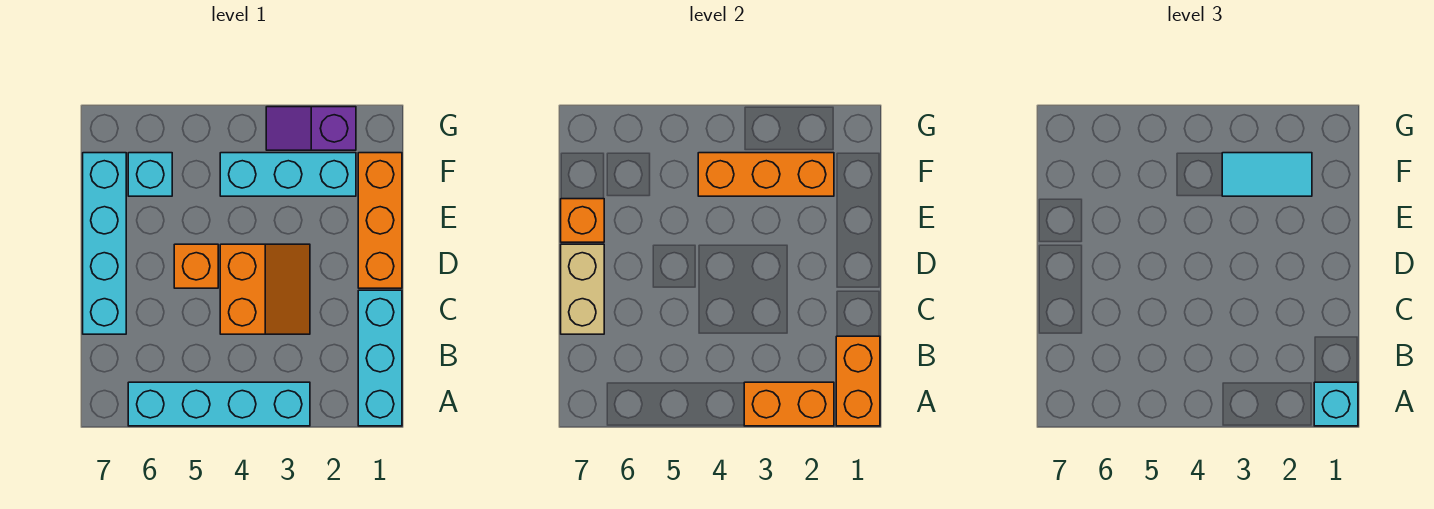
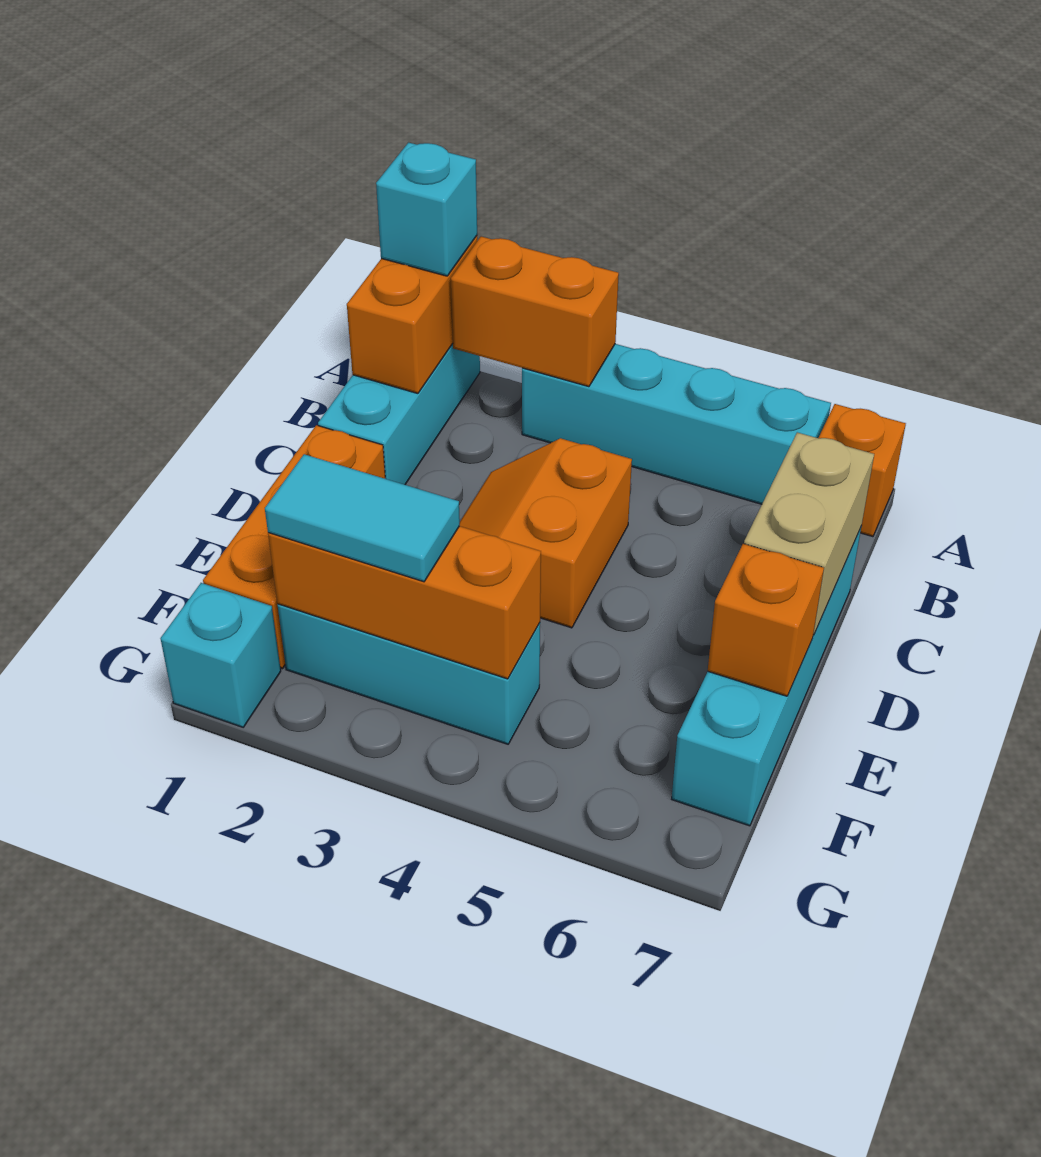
orange brick D5 level 1 -> orange brick A7 level 1
cyan brick F6 level 1 -> cyan brick G1 level 1
purple slope G2:G3 level 1 top 2 -> none

